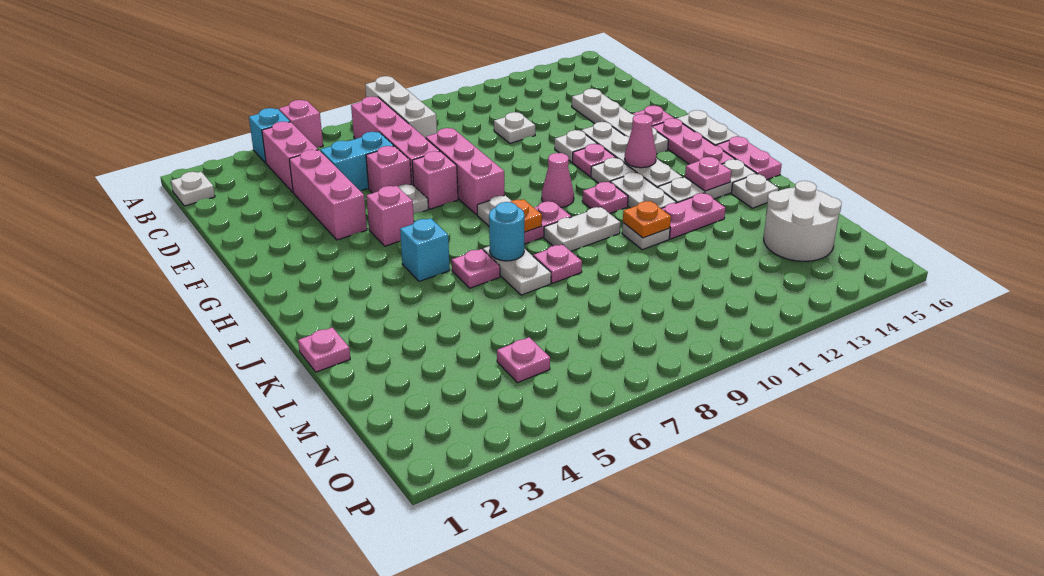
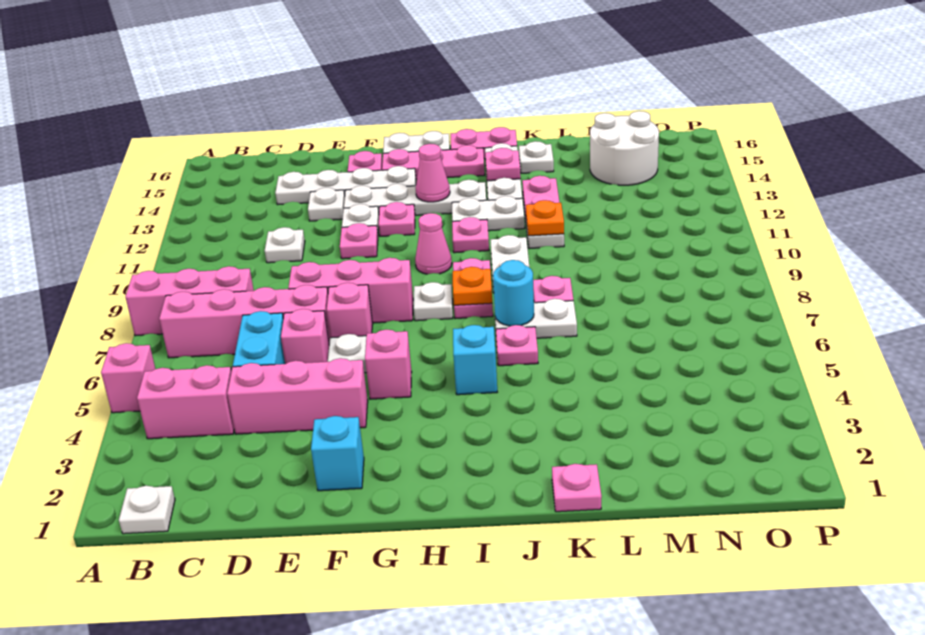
cyan brick A4 level 1 -> cyan brick F2 level 1
white brick A8:C8 level 1 -> pink brick A8:C8 level 1
white plate H12 level 1 -> white plate E13 level 1
pink plate N5 level 1 -> pink plate F11 level 1

